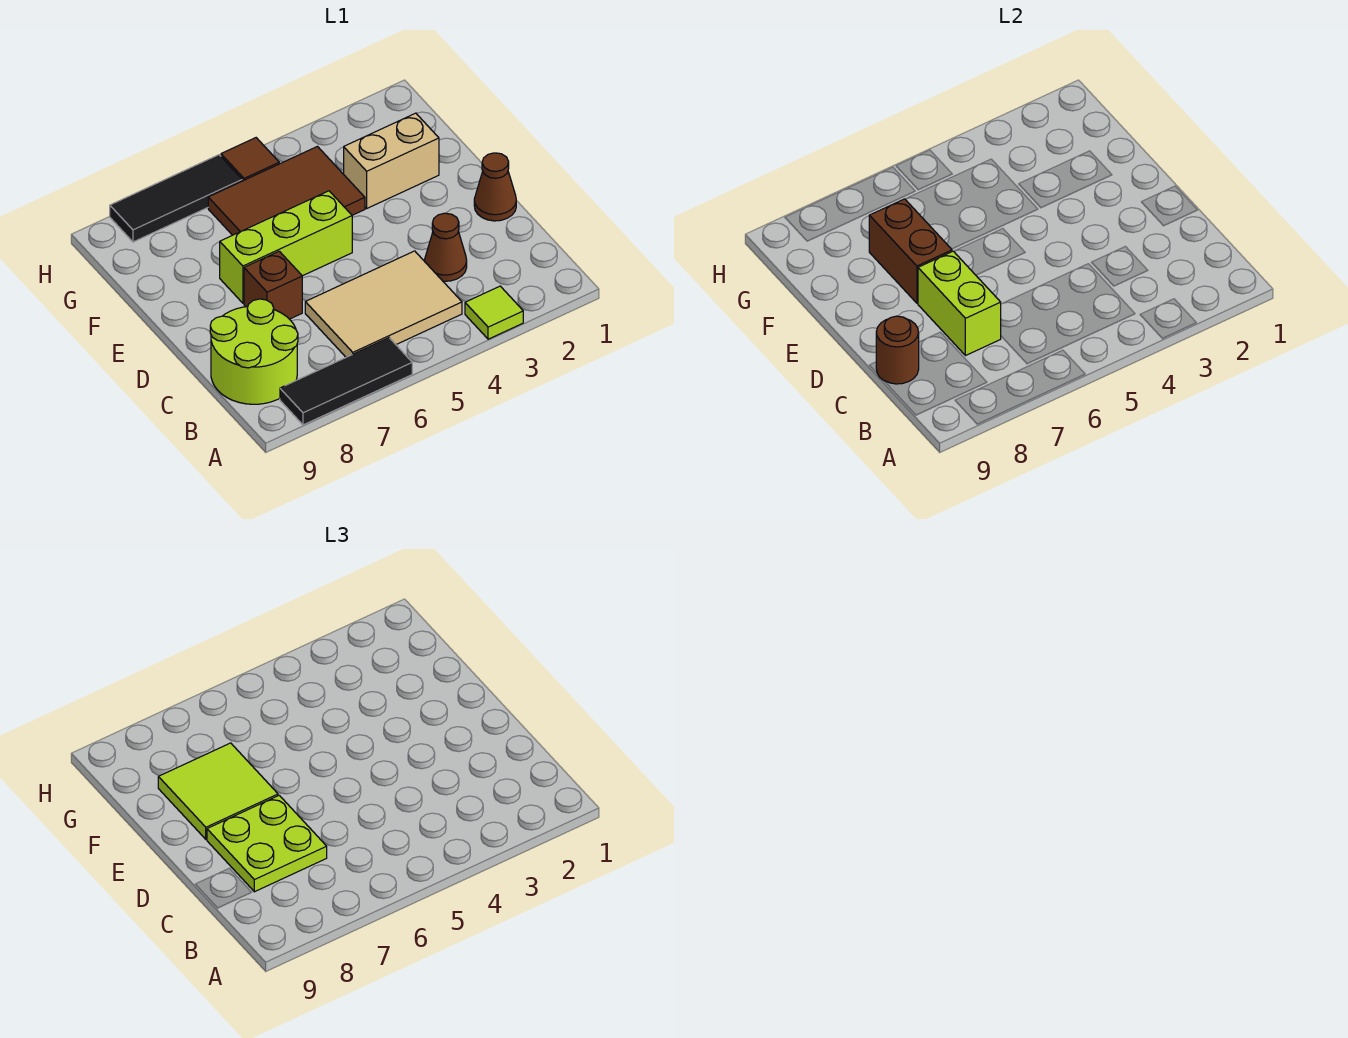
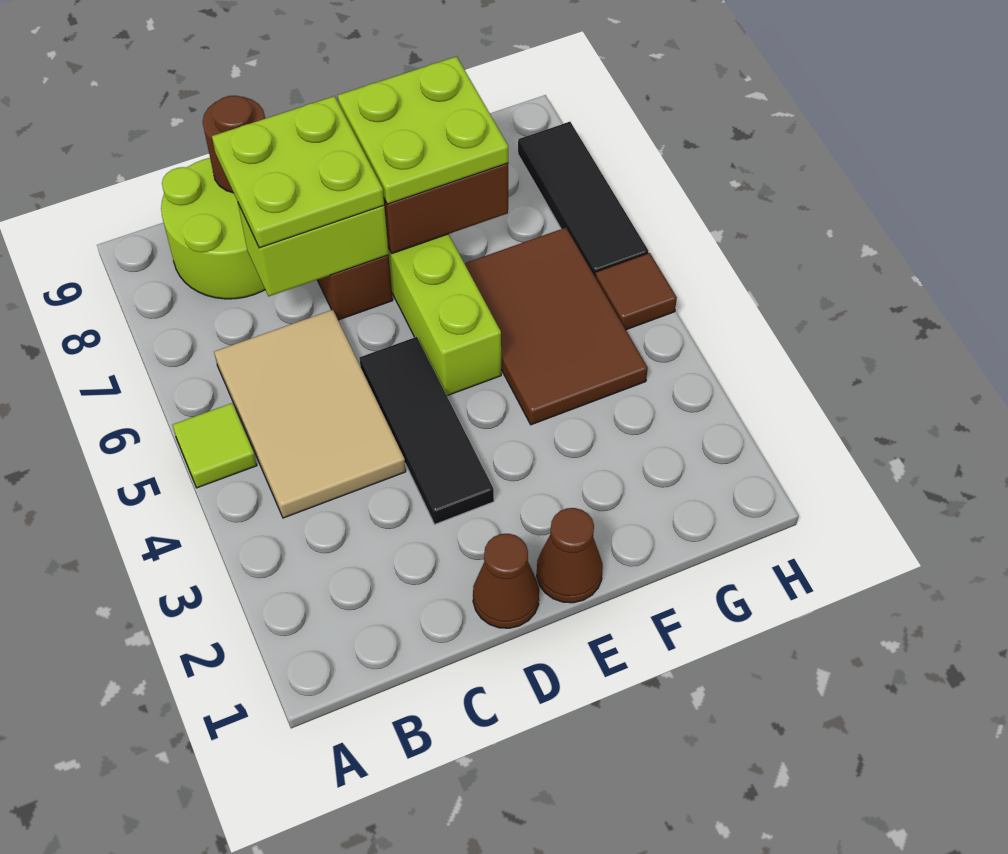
lime tile A3 level 1 -> lime tile A5 level 1
black tile A6:A8 level 1 -> black tile D3:D5 level 1
brown cone C3 level 1 -> brown cone E1 level 1
lime tile E7:F8 level 3 -> lime plate E7:F8 level 3
tan brick F2:F3 level 1 -> none

